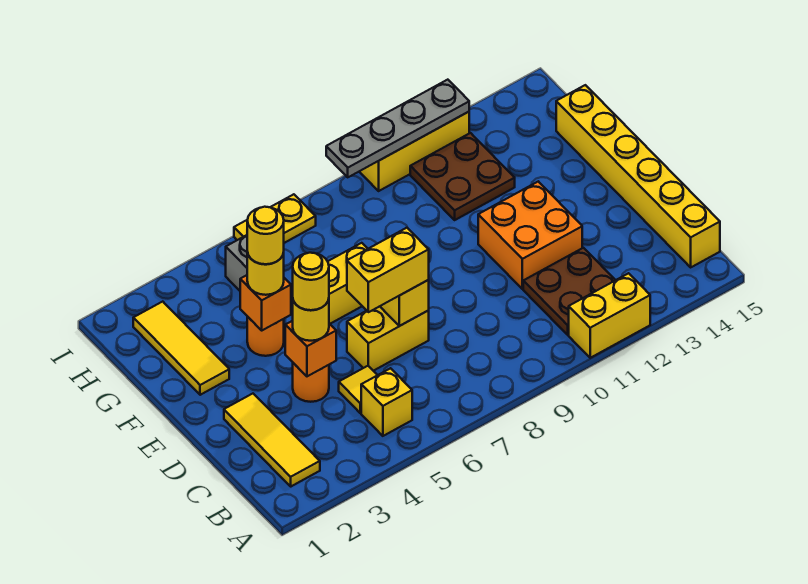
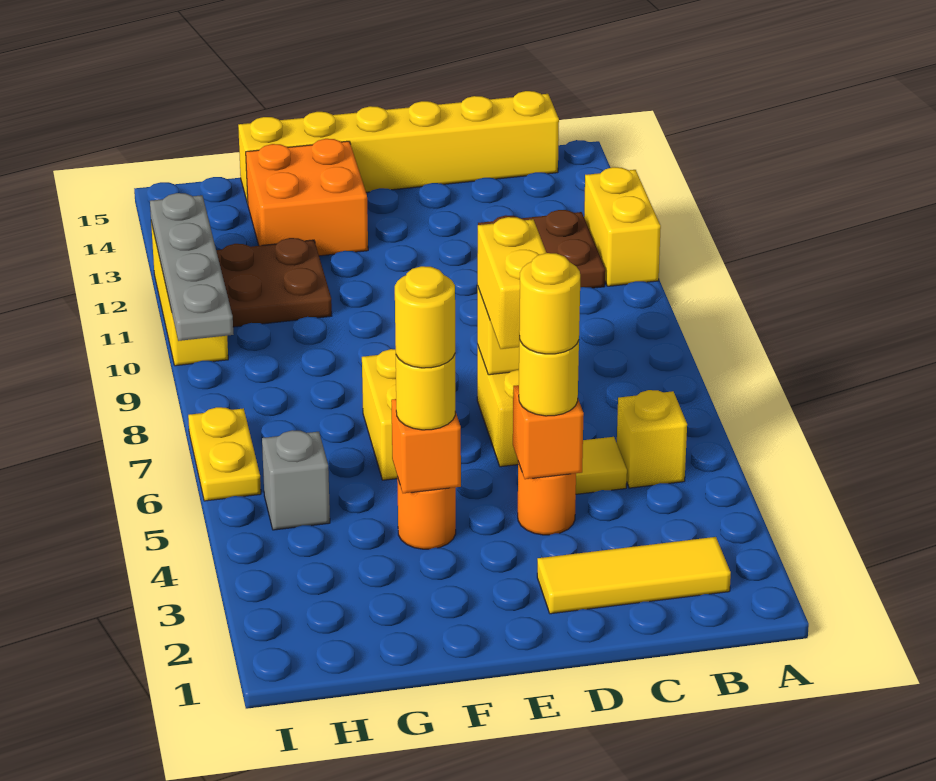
orange brick D11:E12 level 1 -> orange brick F13:G14 level 1
yellow tile F2:H2 level 1 -> none

